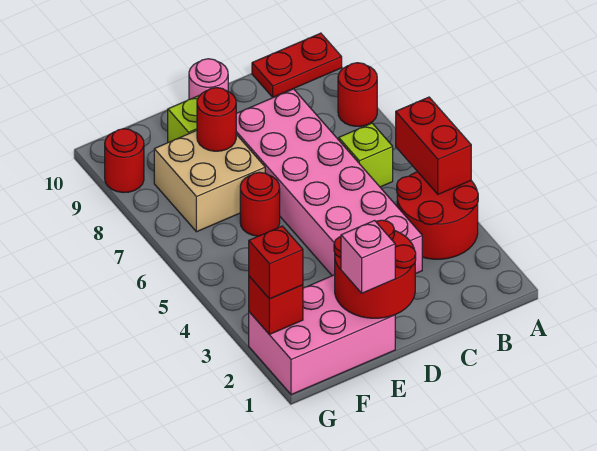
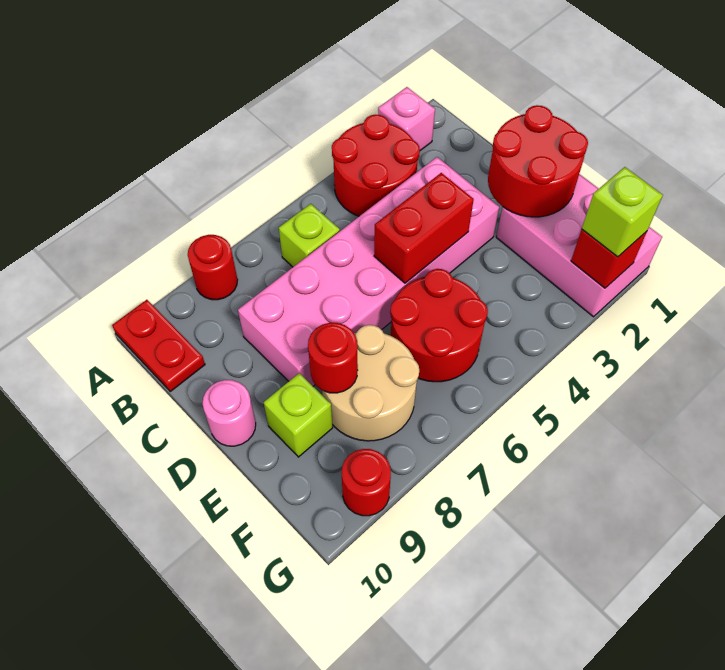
red brick A4:A5 level 2 -> red brick D4:D5 level 2
pink brick E1 level 3 -> pink brick A2 level 1
red round brick E6 level 1 -> red round brick E5:F6 level 1
tan brick E7:F8 level 1 -> tan round brick E7:F8 level 1
red brick G2 level 3 -> lime brick G2 level 3

